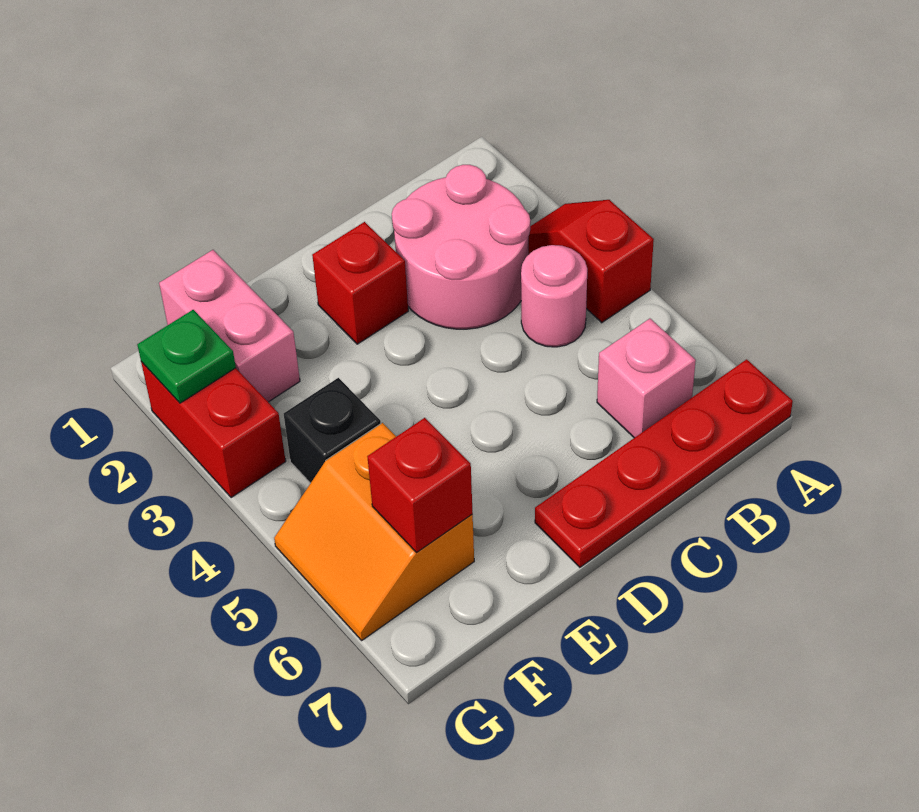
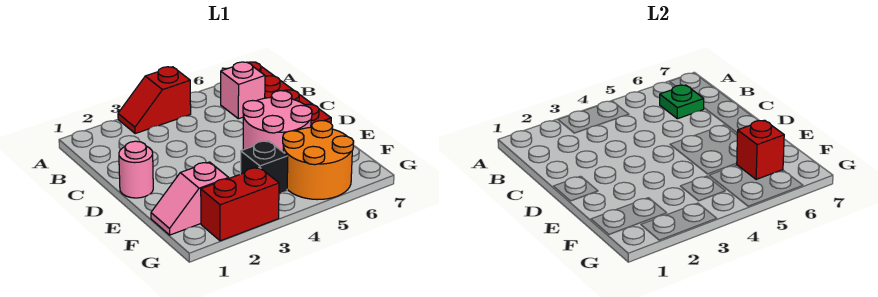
pink round brick B2:C3 level 1 -> pink round brick D5:E6 level 1
pink round brick B4 level 1 -> pink round brick D1 level 1
red brick D2 level 1 -> none
pink brick F1:F2 level 1 -> pink slope F1:F2 level 1 top 2
orange slope F5:G6 level 1 top F -> orange round brick F5:G6 level 1
green plate G2 level 2 -> green plate B6 level 2

